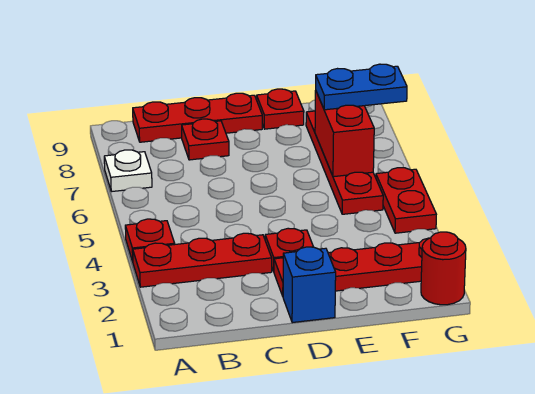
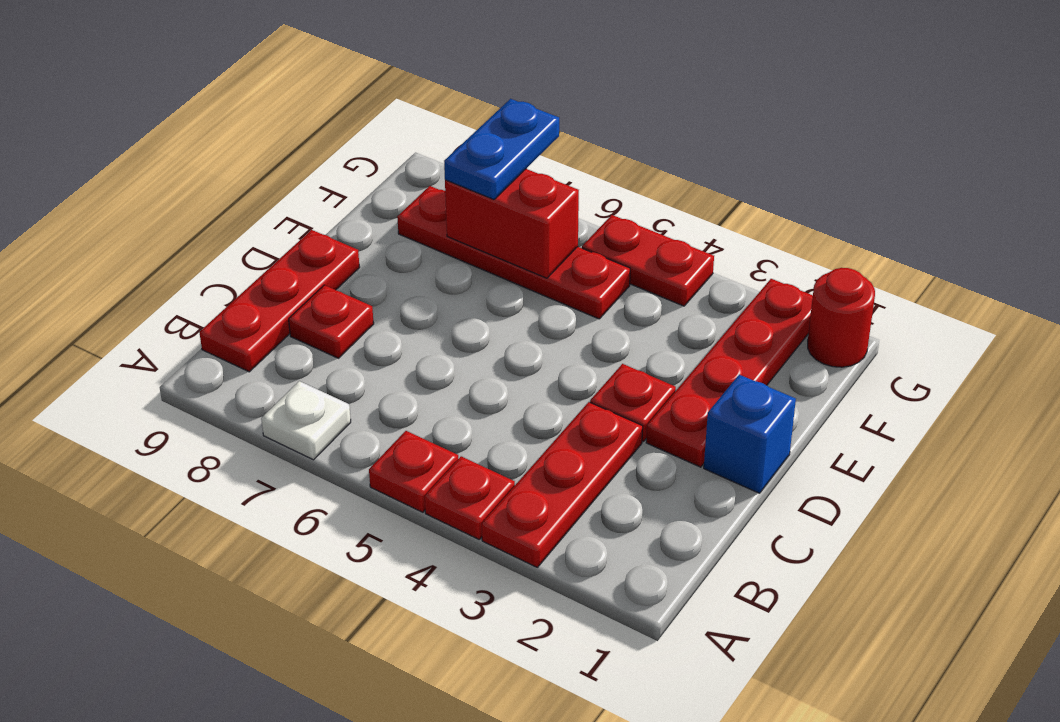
red plate E9 level 1 -> red plate A5 level 1

